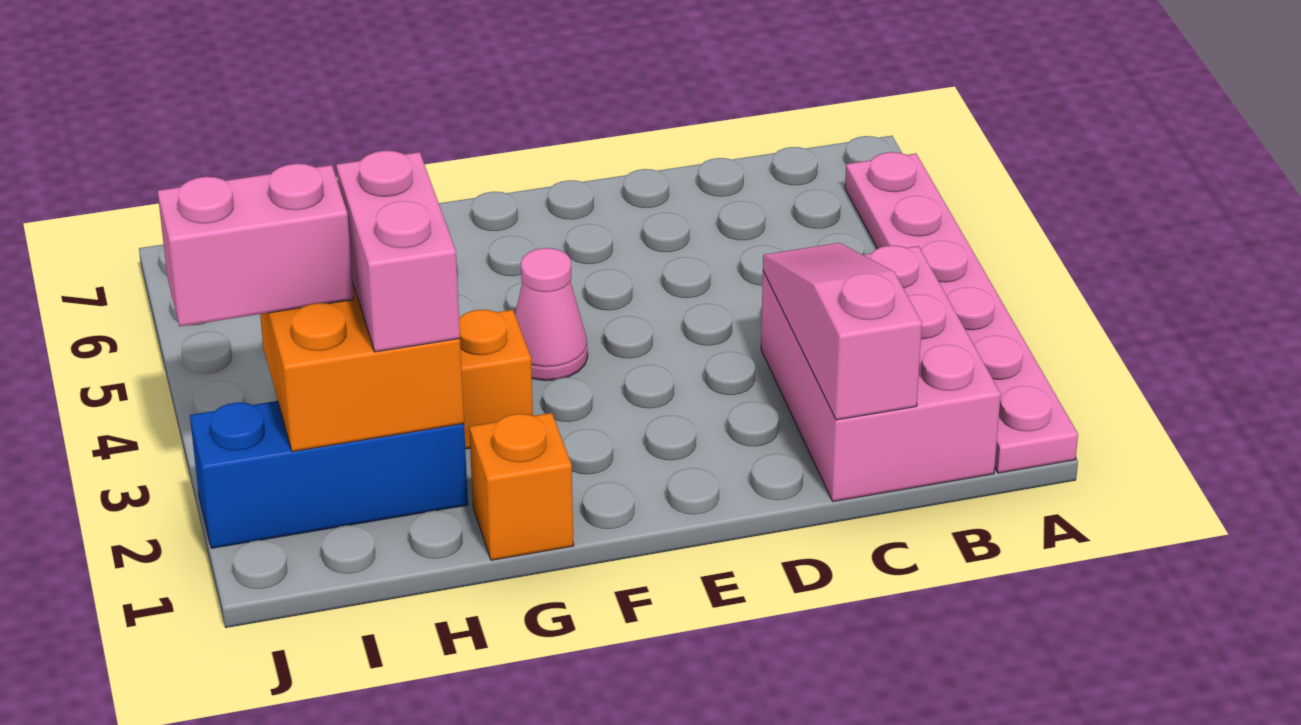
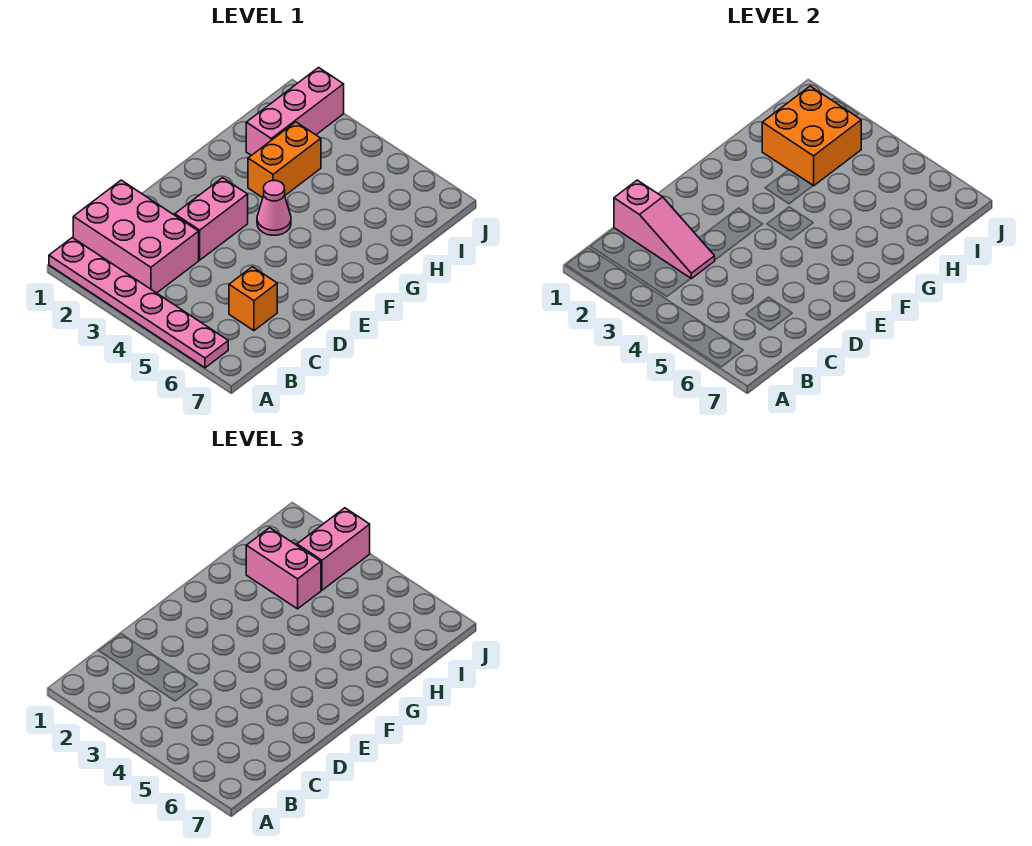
none -> pink brick D3:E3 level 1
orange brick G1 level 1 -> orange brick C6 level 1
blue brick H2:J2 level 1 -> pink brick H2:J2 level 1

